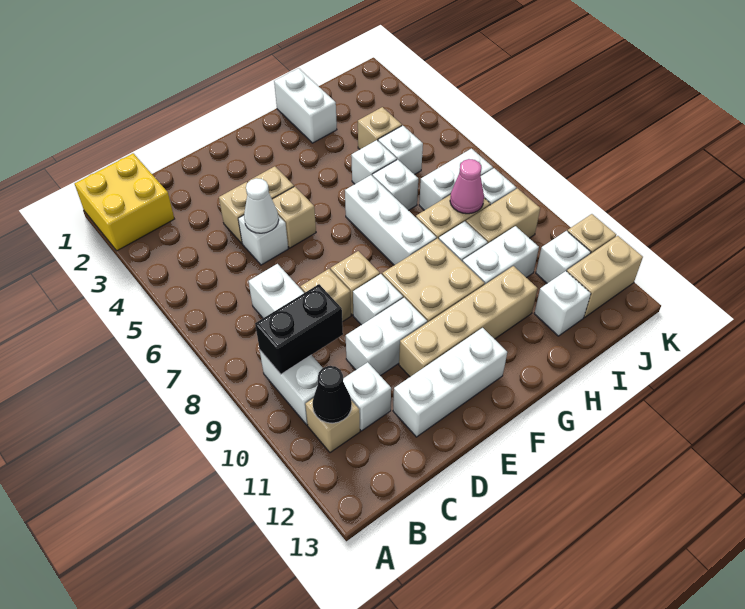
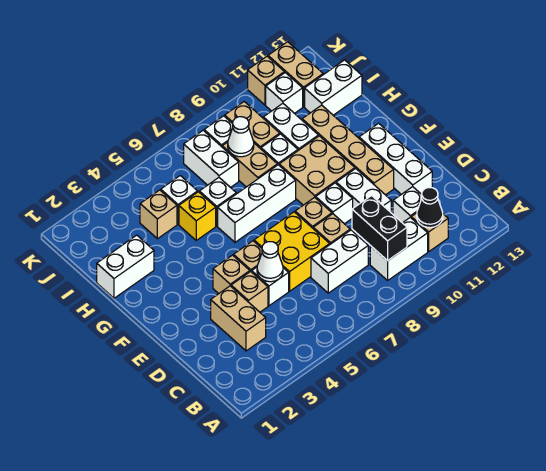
yellow brick A1:B2 level 1 -> yellow brick D6:E7 level 1
none -> tan brick C3:D3 level 1
white brick H5 level 1 -> yellow brick H5 level 1
pink cone I8 level 2 -> white cone I8 level 2
white brick I12 level 1 -> white brick I12:I13 level 1

